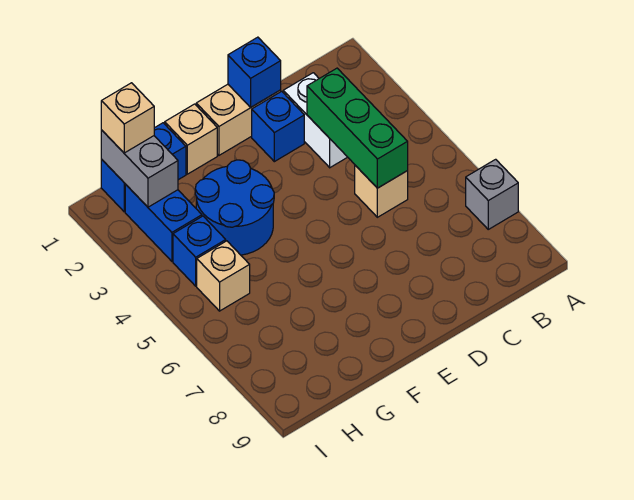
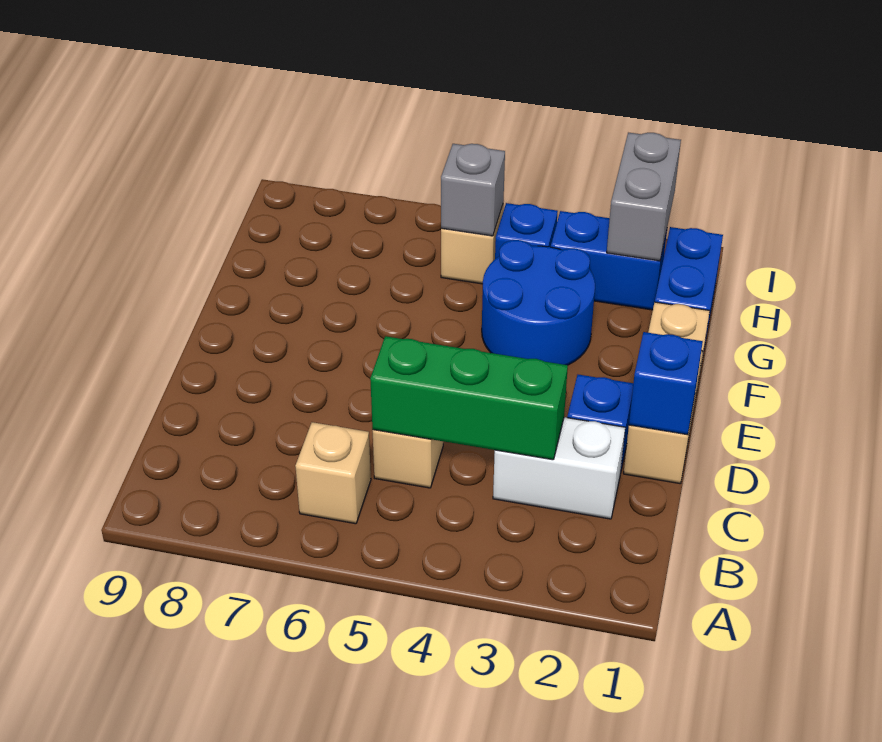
grey brick A7 level 1 -> grey brick H5 level 2
grey brick H1:H2 level 2 -> grey brick H2:I2 level 2
tan brick H1 level 3 -> tan brick B6 level 1

